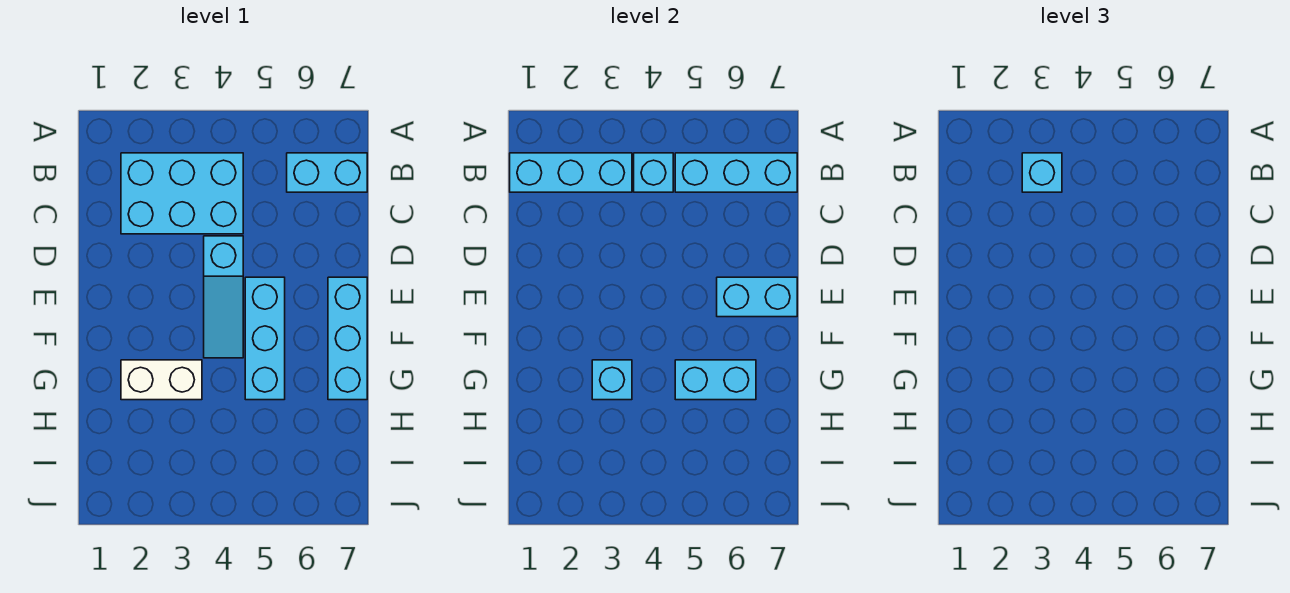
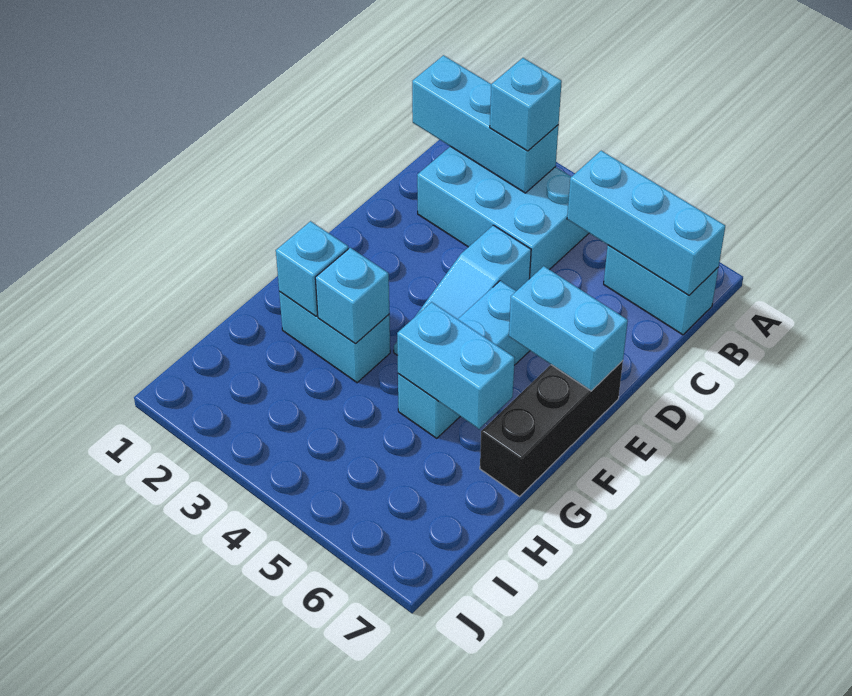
cyan brick B4 level 2 -> cyan brick G2 level 2
cyan brick E7:G7 level 1 -> black brick E7:G7 level 1
white brick G2:G3 level 1 -> cyan brick G2:G3 level 1

